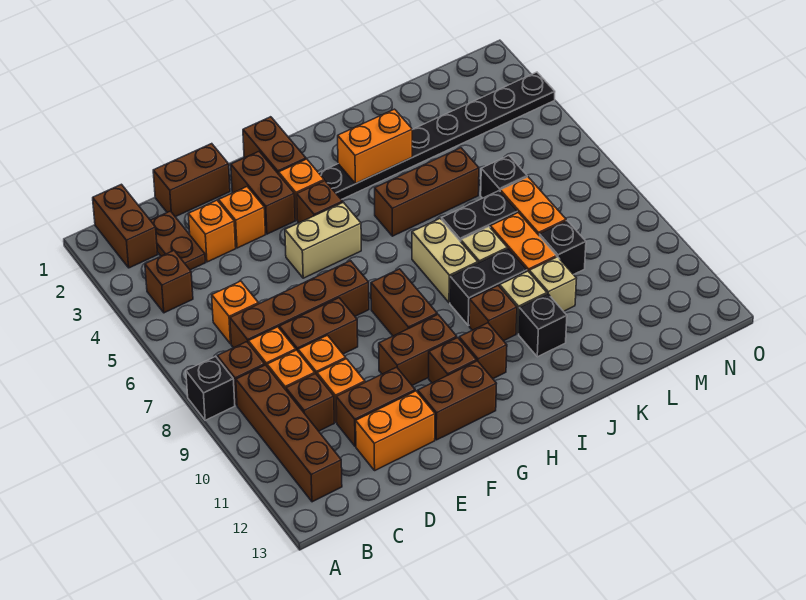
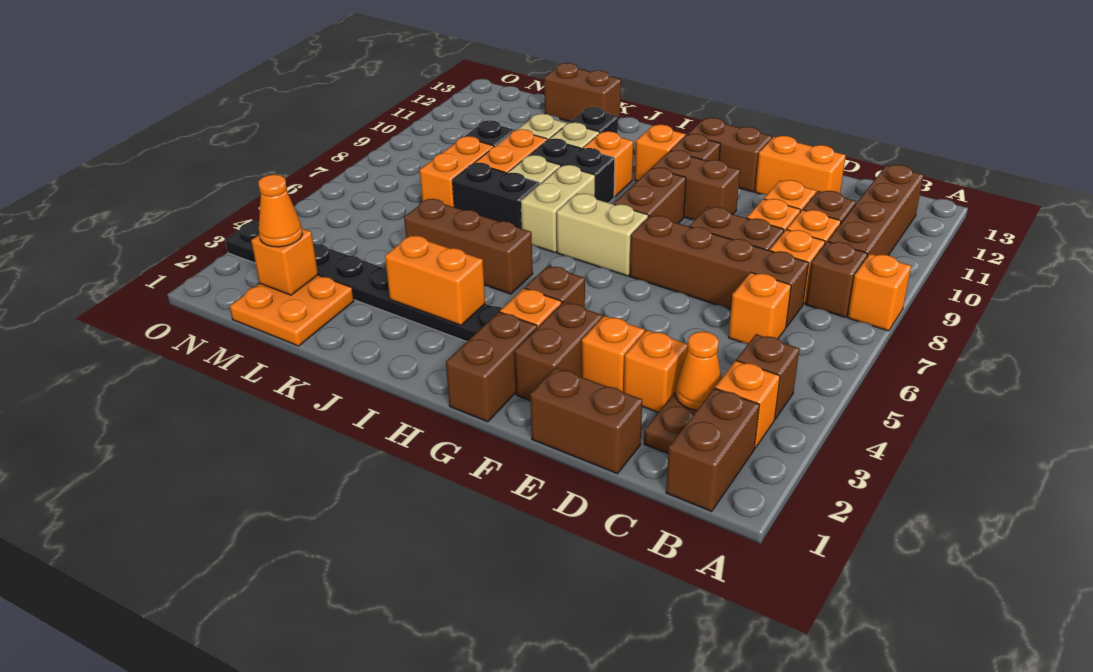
black brick A8 level 1 -> orange brick A8 level 1
none -> orange brick B3 level 1
none -> orange cone C3 level 2
brown brick D11:E11 level 1 -> brown brick K13:L13 level 1
tan brick F5:G5 level 1 -> tan brick G7:H7 level 1
brown brick H11 level 1 -> orange brick H11 level 1
brown brick I10 level 1 -> orange brick I10 level 1
none -> orange plate L1:M2 level 1
black brick L6 level 1 -> none
none -> orange brick M2 level 2
none -> orange cone M2 level 3

